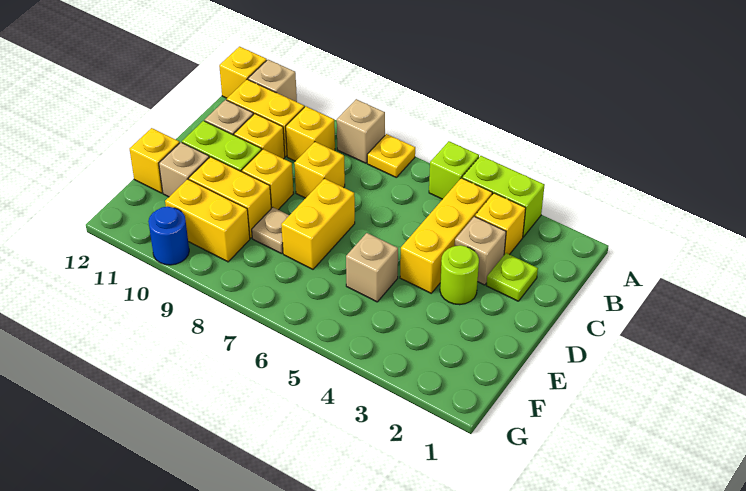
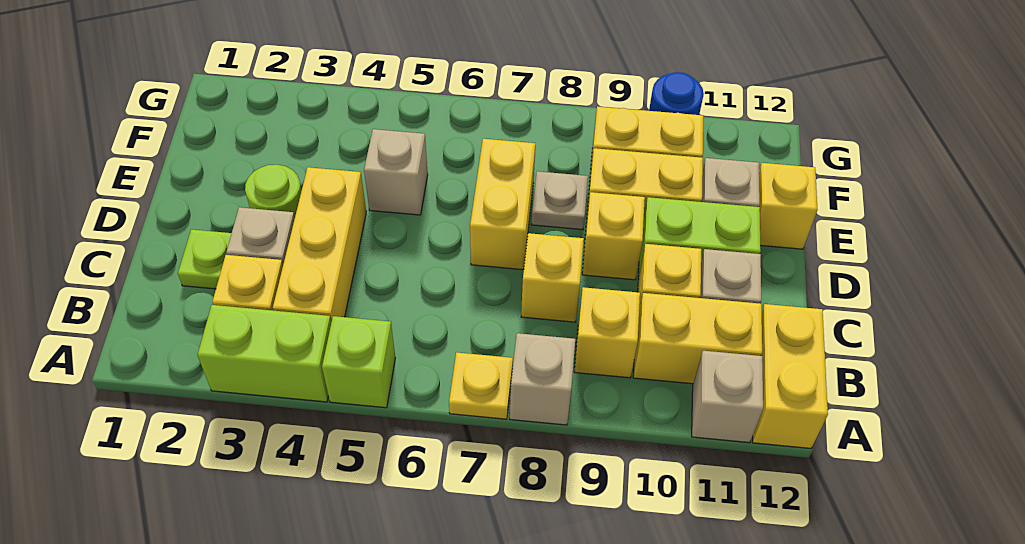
yellow brick A12 level 1 -> yellow brick A12:B12 level 1

